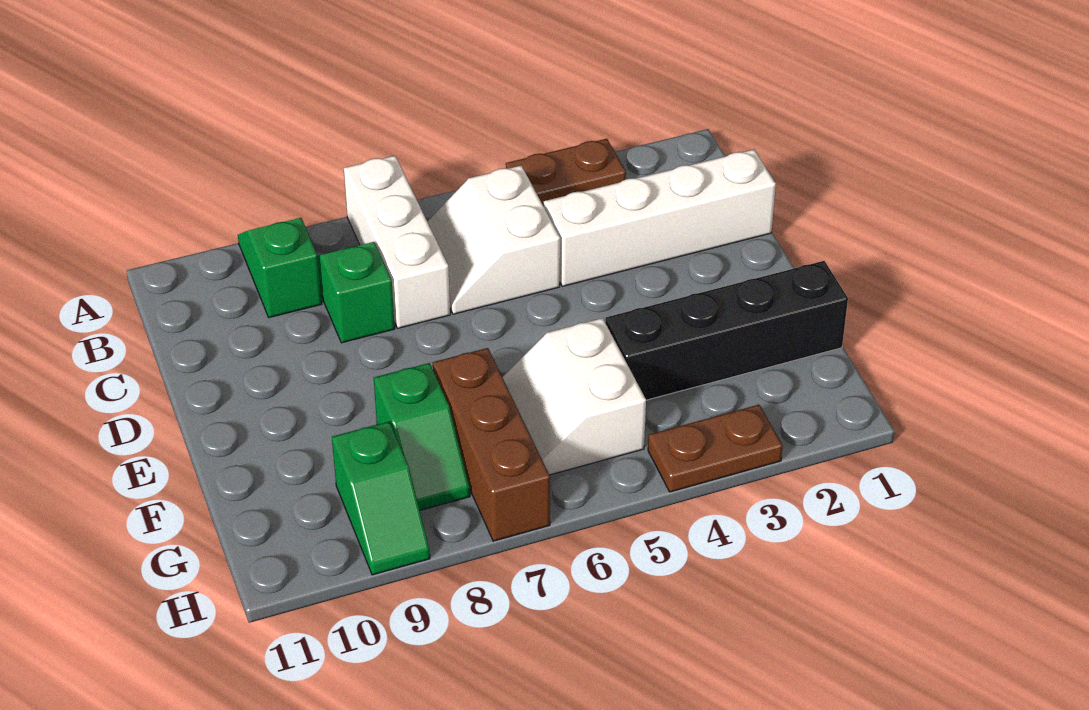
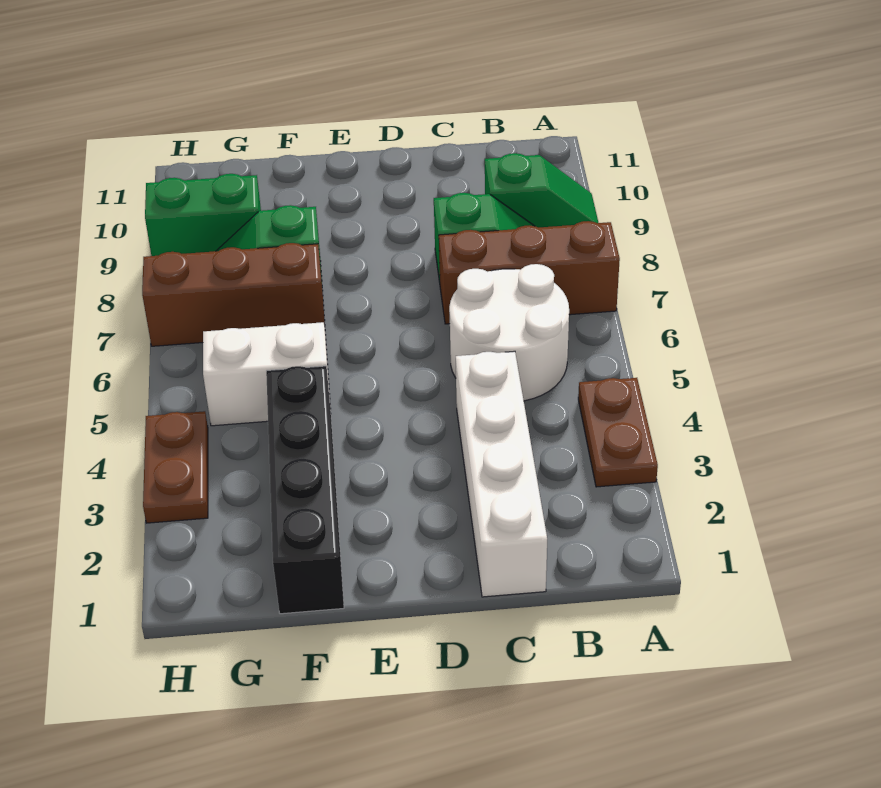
white brick A7:C7 level 1 -> brown brick A7:C7 level 1
white slope B5:C6 level 1 top 5 -> white round brick B5:C6 level 1
green slope G9:H9 level 1 top G -> green brick G9:H9 level 1

